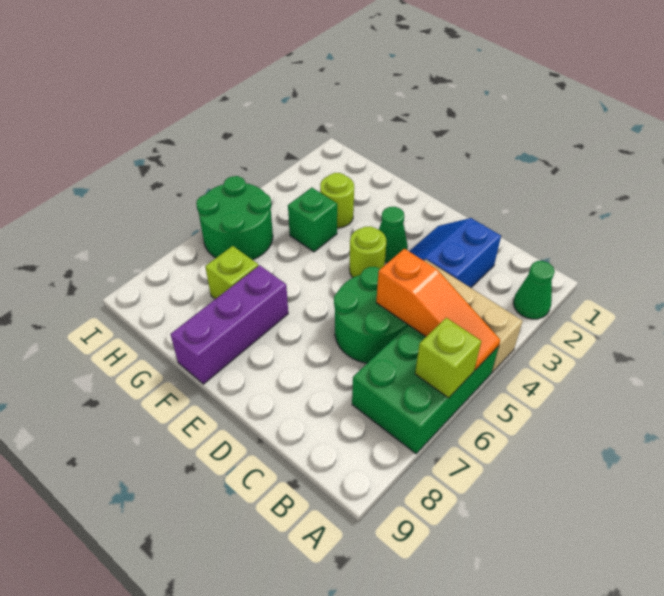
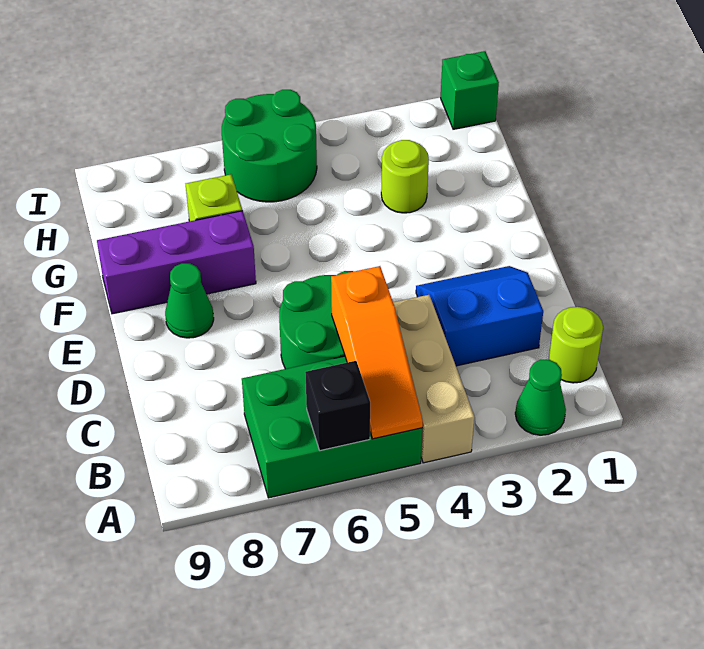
lime brick A6 level 2 -> black brick A6 level 2
green cone E3 level 1 -> green cone E8 level 1
lime round brick E4 level 1 -> lime round brick B1 level 1
green brick G4 level 1 -> green brick I1 level 1

